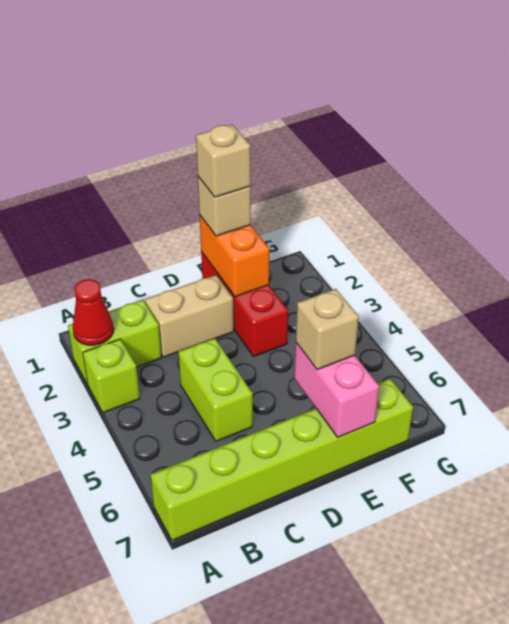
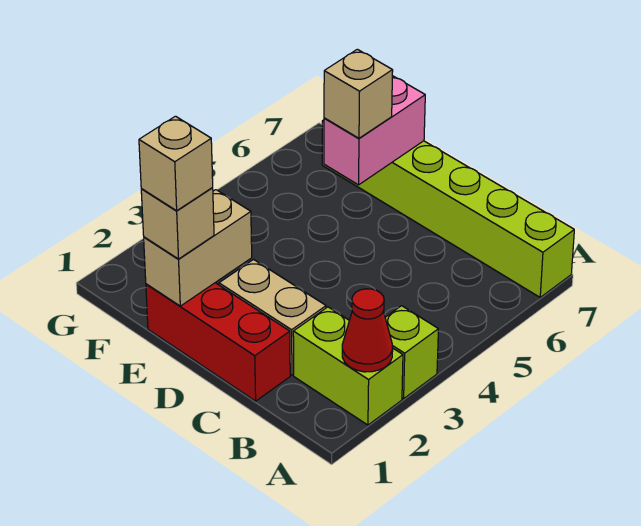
lime brick C4:C5 level 1 -> none
red brick E1:E3 level 1 -> red brick C1:E1 level 1
orange brick E1:E2 level 2 -> tan brick E1:E2 level 2

